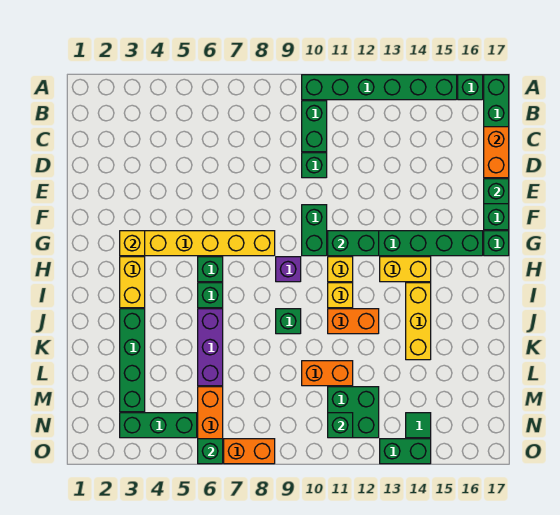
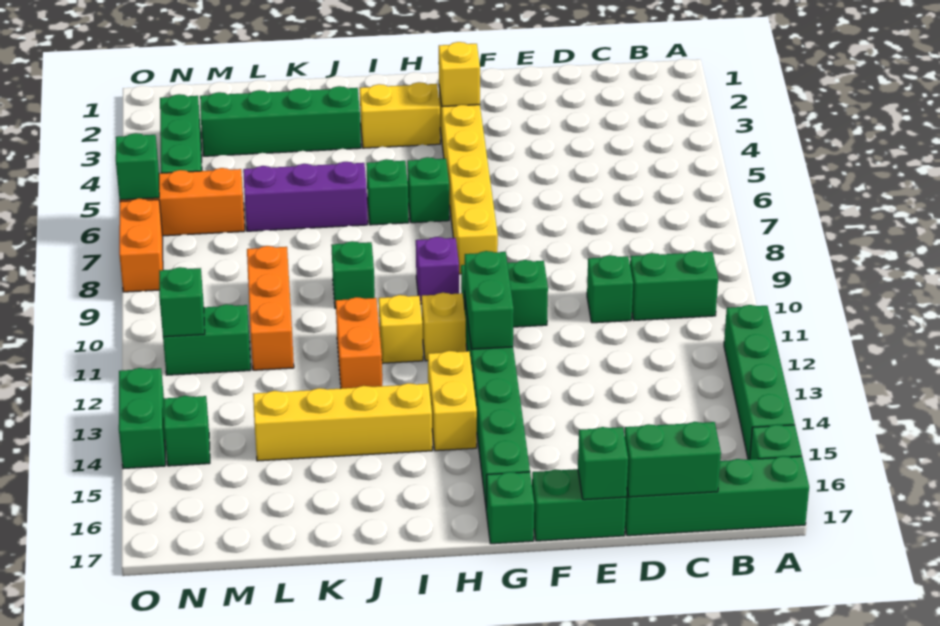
green brick A10:A15 level 1 -> green brick A12:A15 level 1
orange brick C17:D17 level 2 -> green brick C17:D17 level 2
yellow brick I14:K14 level 1 -> yellow brick I14:L14 level 1
orange brick L10:L11 level 1 -> orange brick L9:L11 level 1
green brick M11:N12 level 1 -> green brick M11:N11 level 1
green tile N14 level 1 -> green brick N14 level 1

